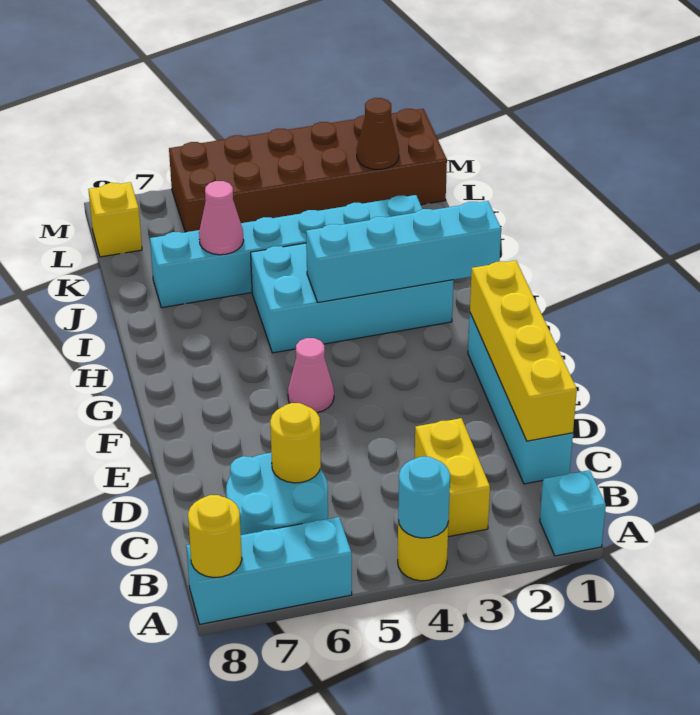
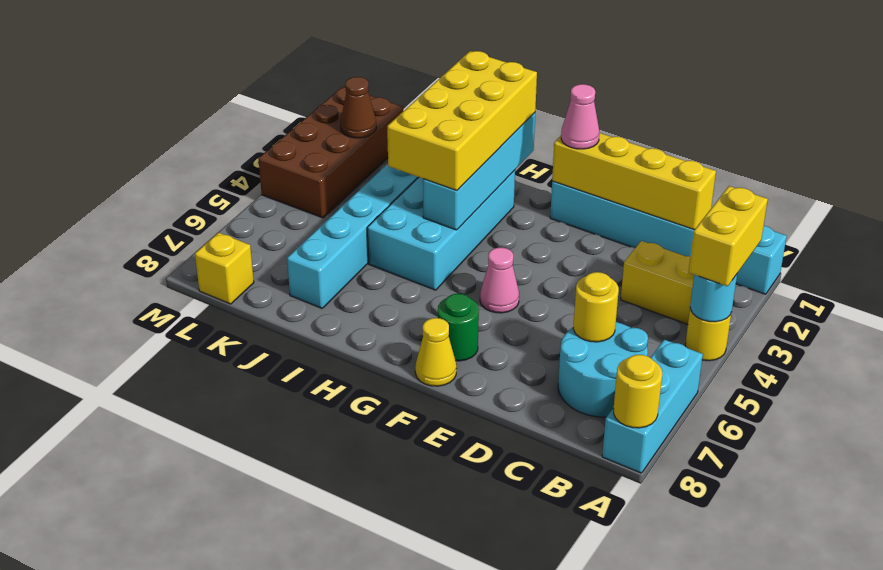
none -> yellow brick A3:A4 level 3
none -> green round brick F7 level 1
none -> yellow cone F8 level 1
none -> yellow brick H1:I4 level 3
pink cone J6 level 2 -> pink cone F1 level 3
brown brick L1:M6 level 1 -> brown brick L1:M4 level 1

